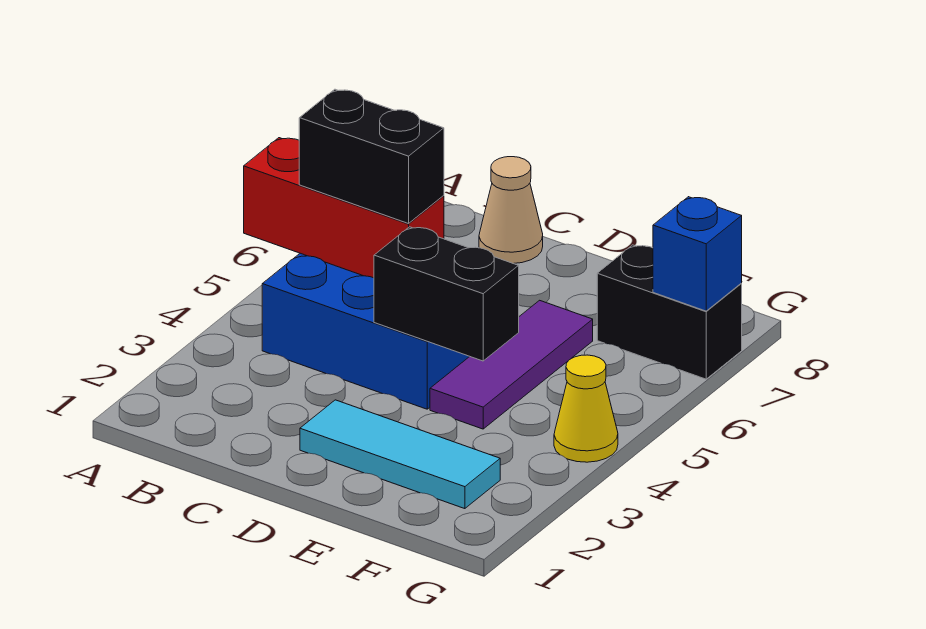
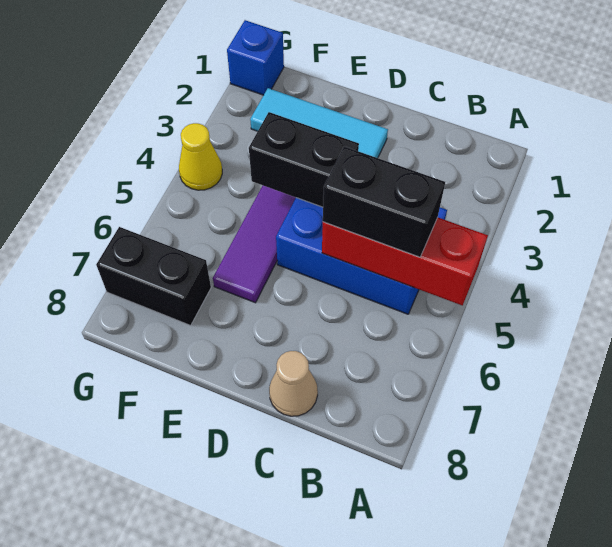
blue brick G7 level 2 -> blue brick G1 level 1

